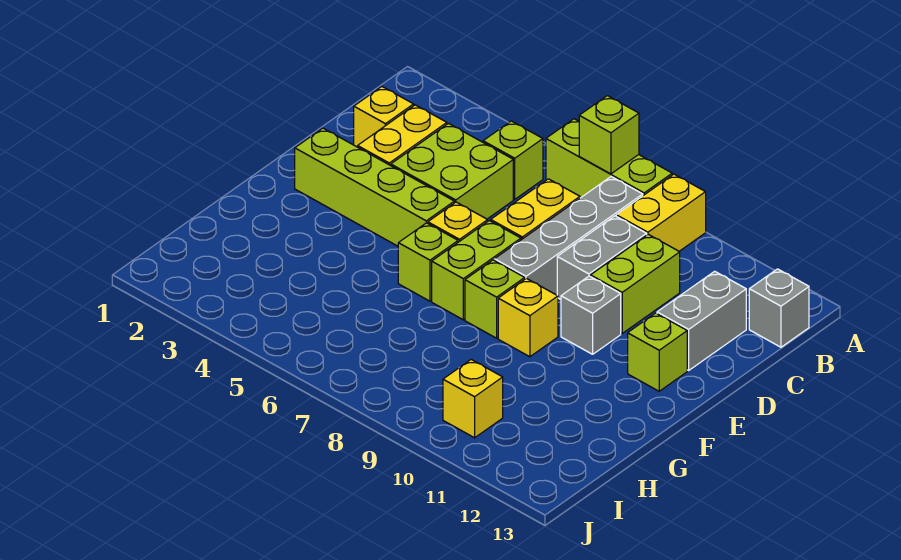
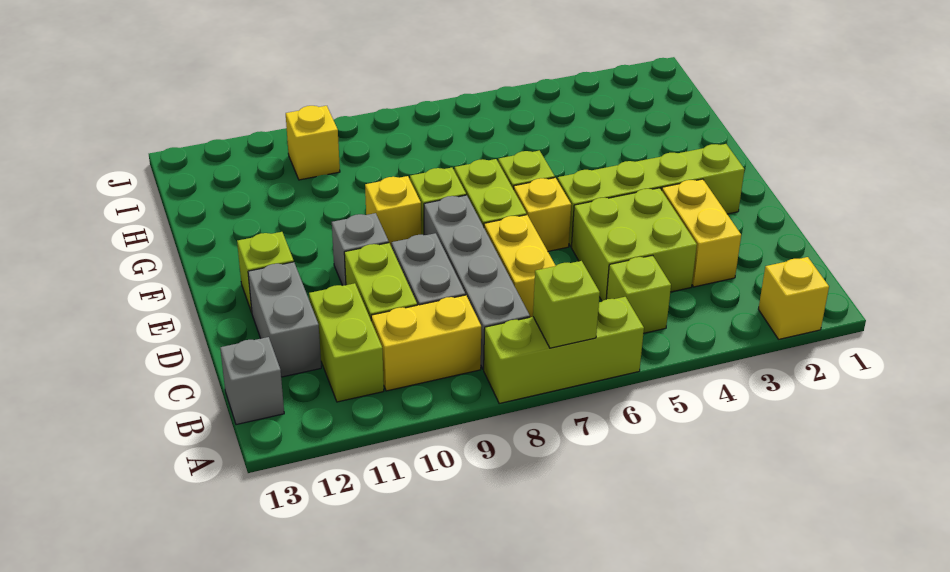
yellow brick A9:B9 level 1 -> yellow brick B9:B10 level 1
none -> lime brick B11:C11 level 1
yellow brick C2 level 1 -> yellow brick A2 level 1

